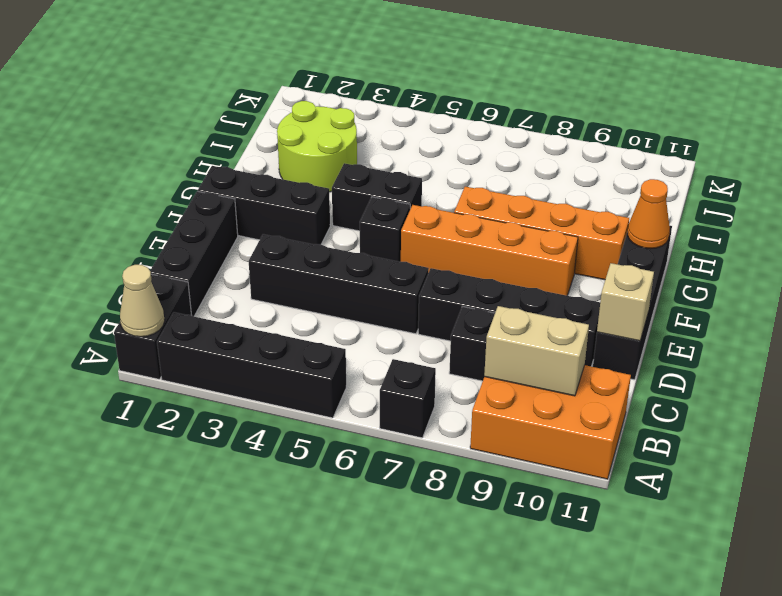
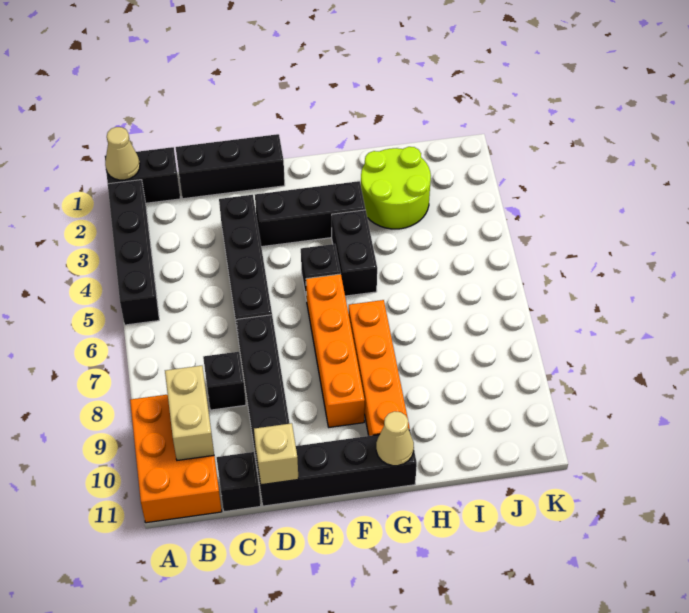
black brick A7 level 1 -> black brick C11 level 1
black brick F1:F3 level 1 -> black brick E3:G3 level 1
orange cone G11 level 2 -> tan cone G11 level 2

